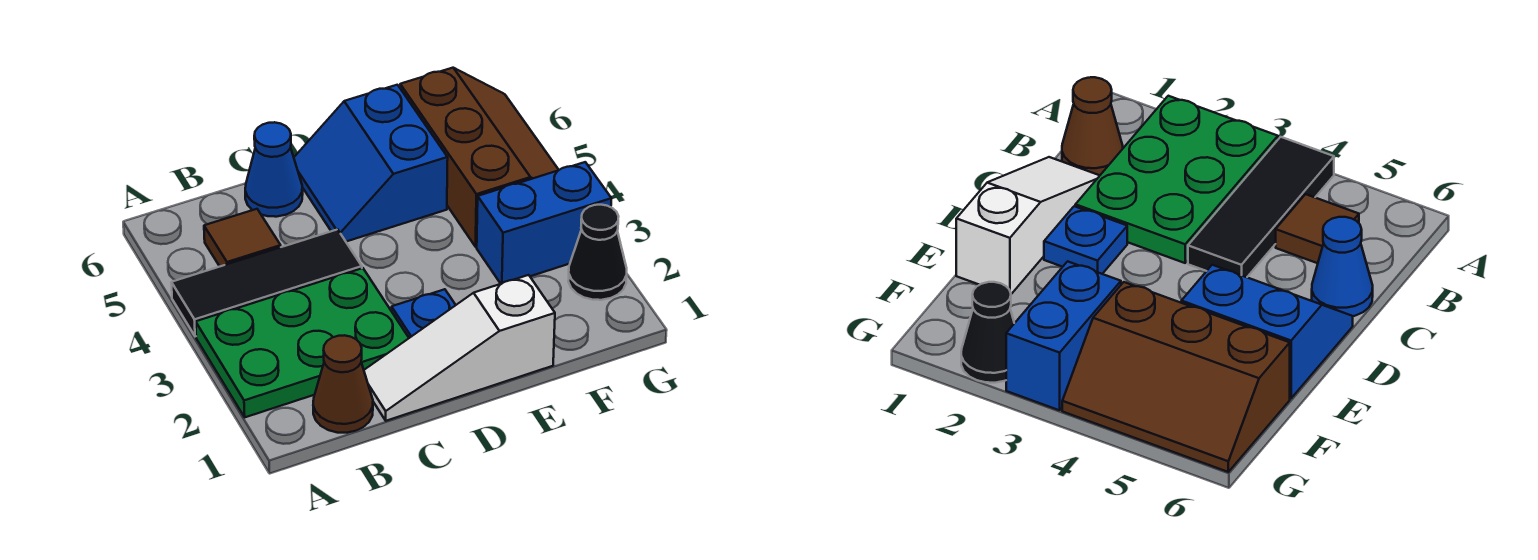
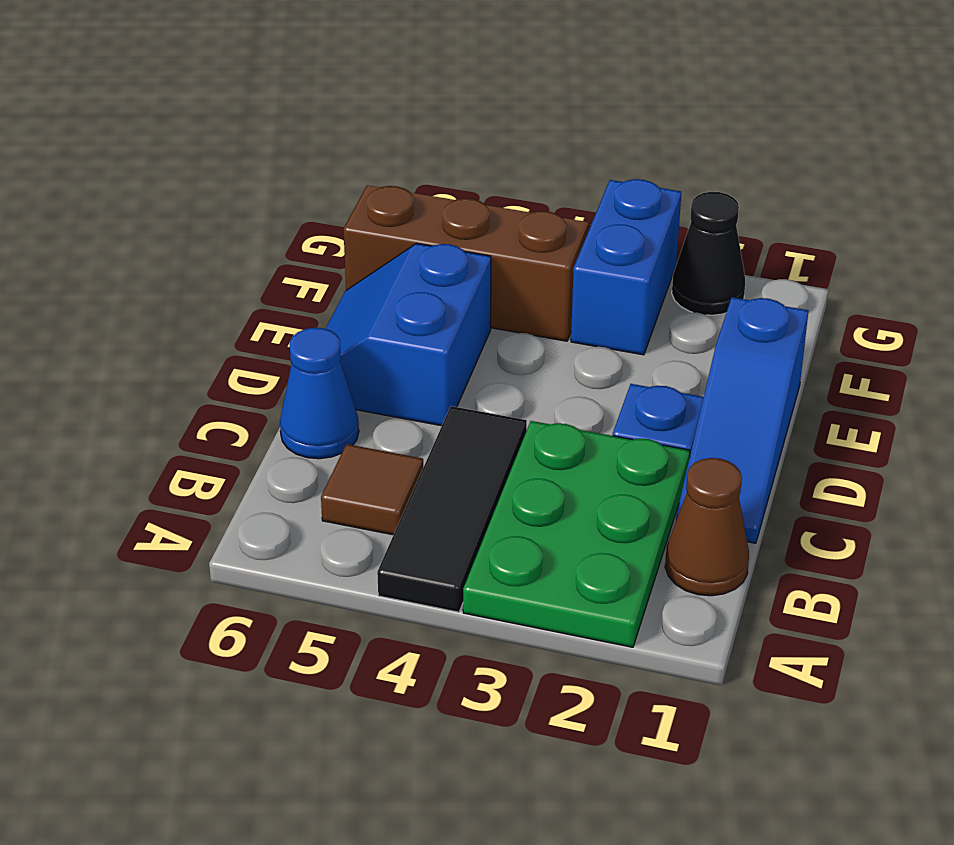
white slope C1:E1 level 1 top E -> blue slope C1:E1 level 1 top E
blue slope D5:E6 level 1 top E -> blue slope D5:E6 level 1 top 5

